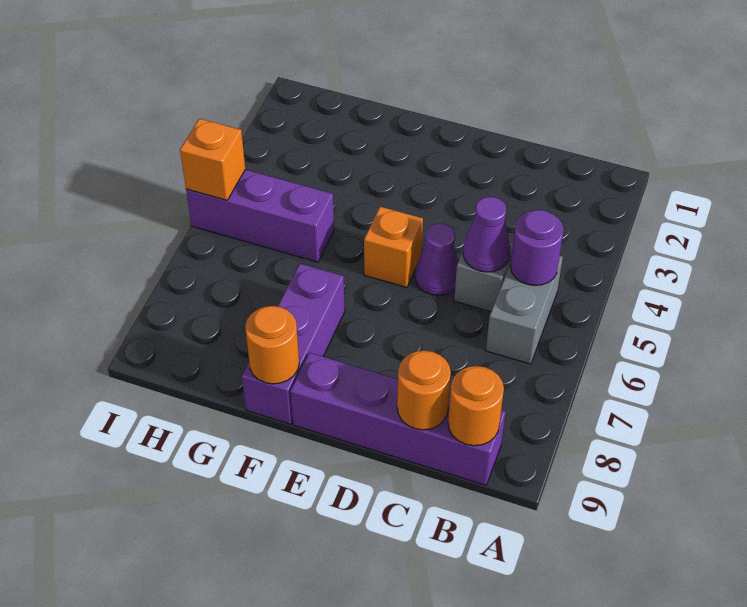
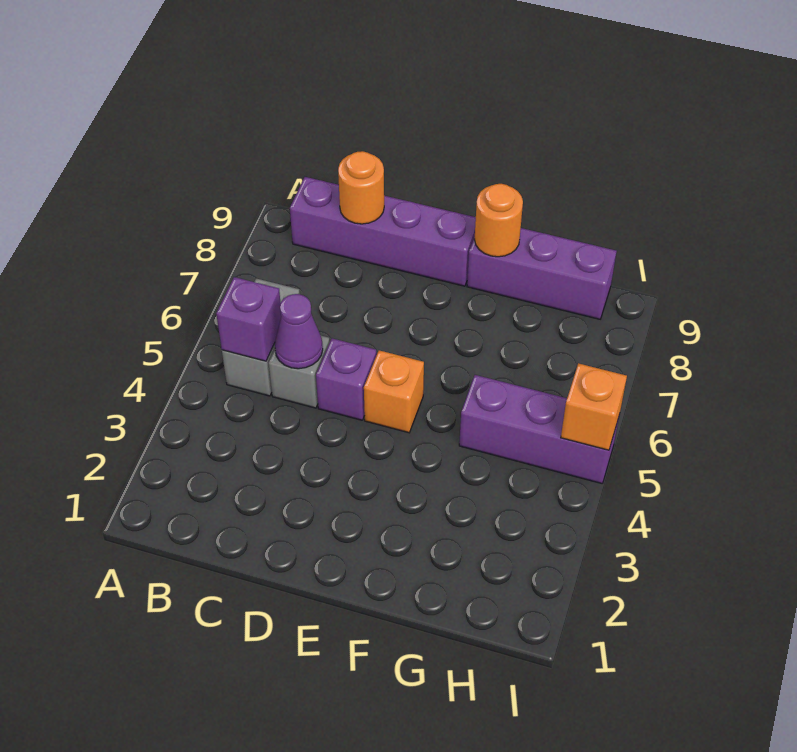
purple round brick B5 level 2 -> purple brick B5 level 2
orange round brick B9 level 2 -> none
purple cone D5 level 1 -> purple brick D5 level 1
purple brick F7:F9 level 1 -> purple brick F9:H9 level 1

